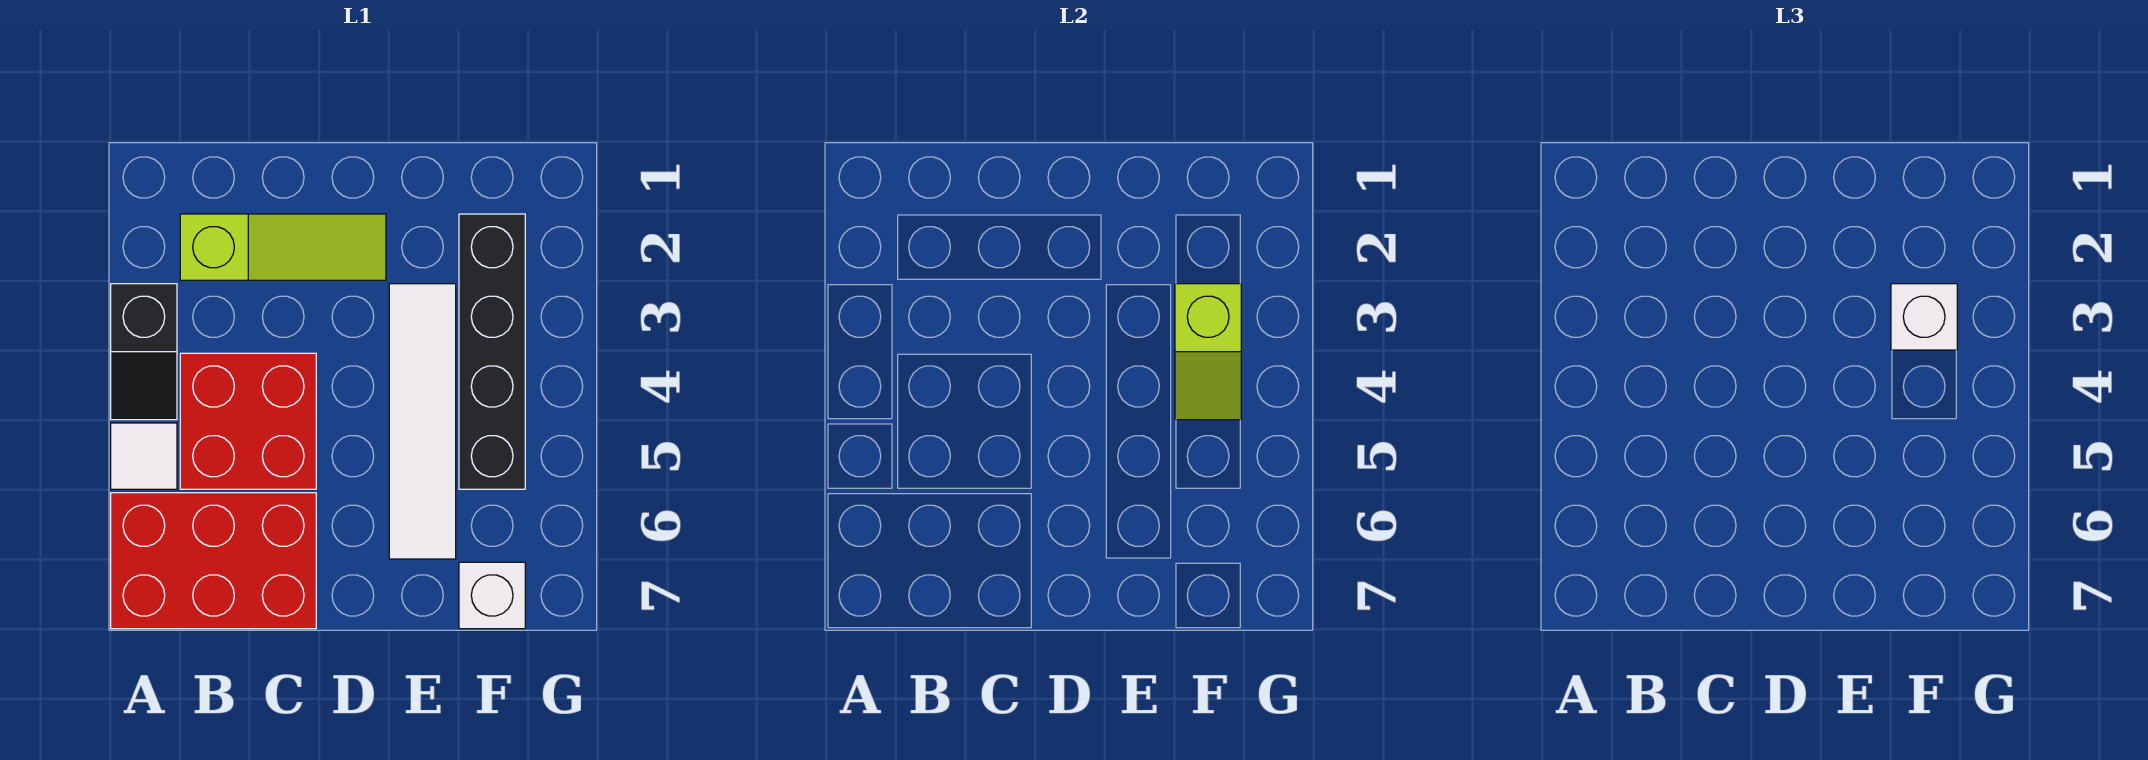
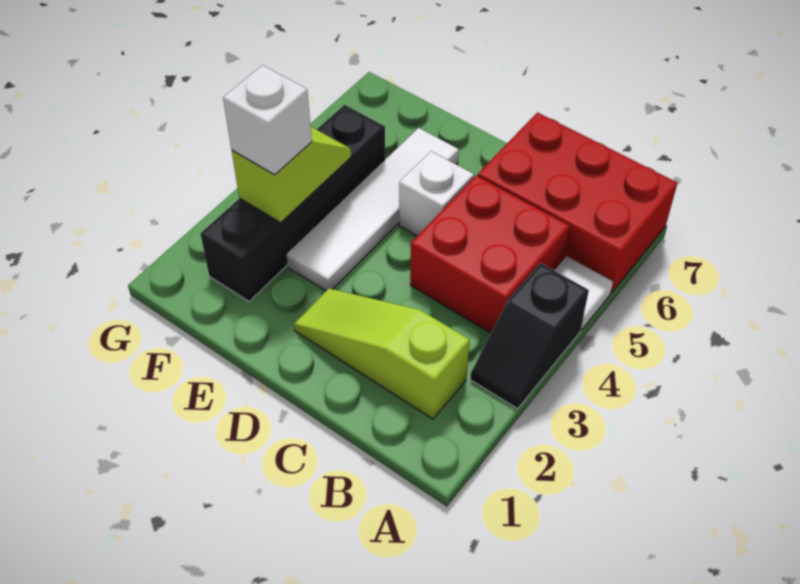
black slope A3:A4 level 1 top 3 -> black slope A3:A4 level 1 top 4
white brick F7 level 1 -> white brick D5 level 1

